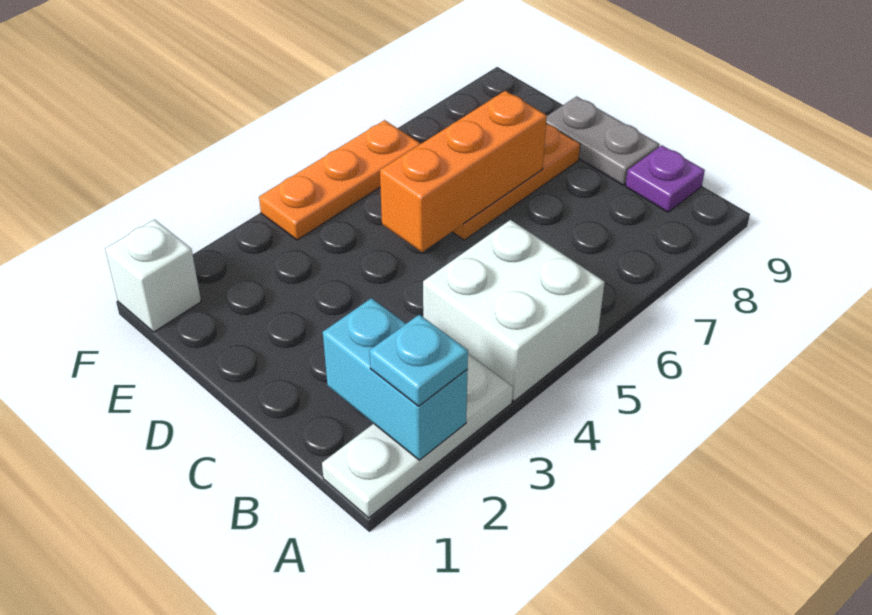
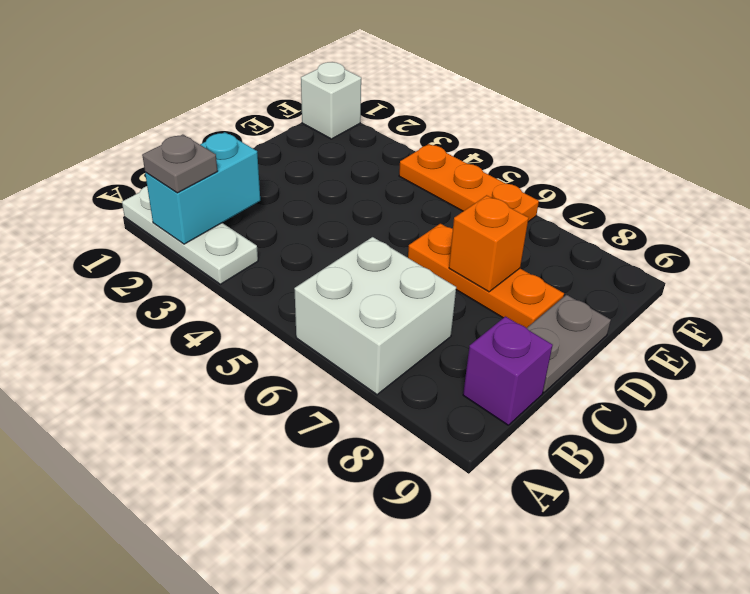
cyan plate A2 level 3 -> grey plate A2 level 3
white brick A4:B5 level 1 -> white brick A6:B7 level 1
purple plate B9 level 1 -> purple brick B9 level 1
orange brick D5:D7 level 2 -> orange brick D7 level 2

